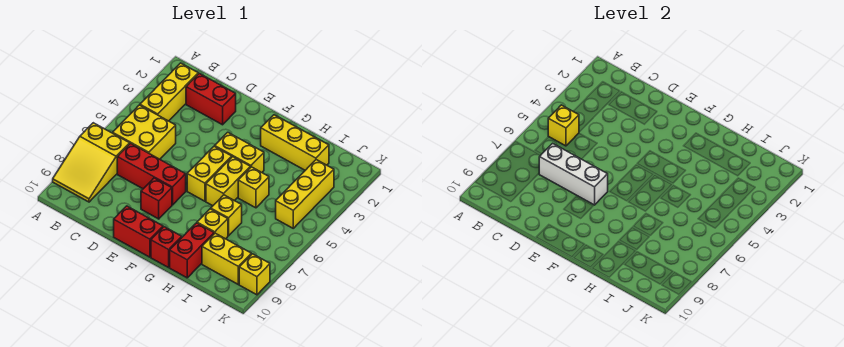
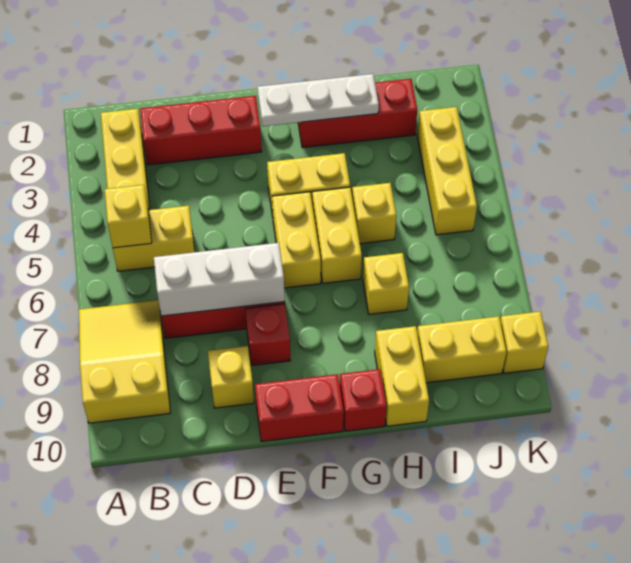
yellow slope A7:B9 level 1 top 7 -> yellow slope A7:B9 level 1 top 9
yellow brick B5:C6 level 1 -> yellow brick B5:C5 level 1
red brick C2:D2 level 1 -> red brick C2:E2 level 1
none -> white plate F2:H2 level 2
yellow brick G2:I2 level 1 -> red brick G2:I2 level 1
yellow brick H8 level 1 -> yellow brick D9 level 1
red brick H9:H10 level 1 -> yellow brick H9:H10 level 1

